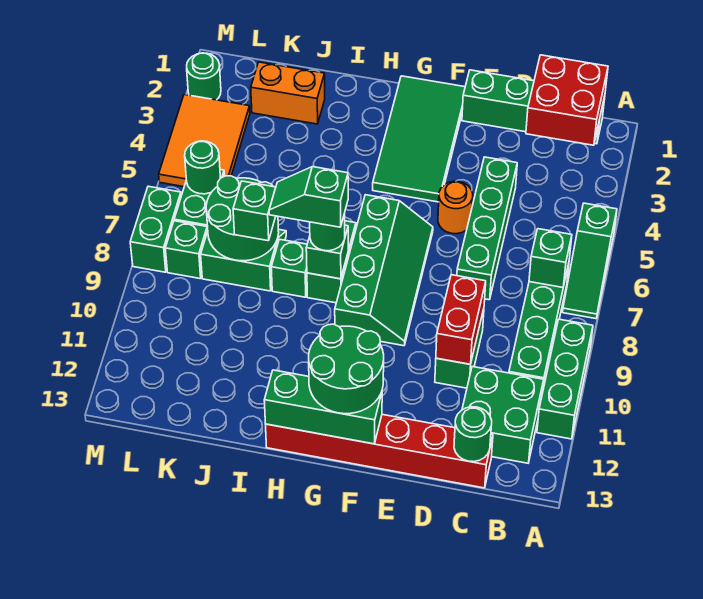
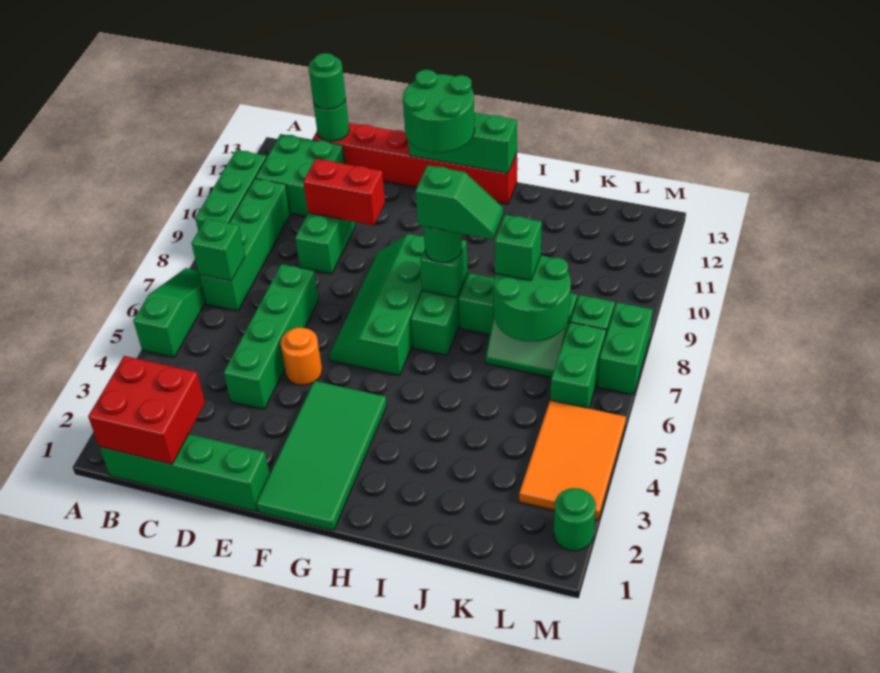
red brick D9:D10 level 2 -> red brick D10:E10 level 2
orange brick J2:K2 level 1 -> none
green round brick L6 level 2 -> green round brick C13 level 3

